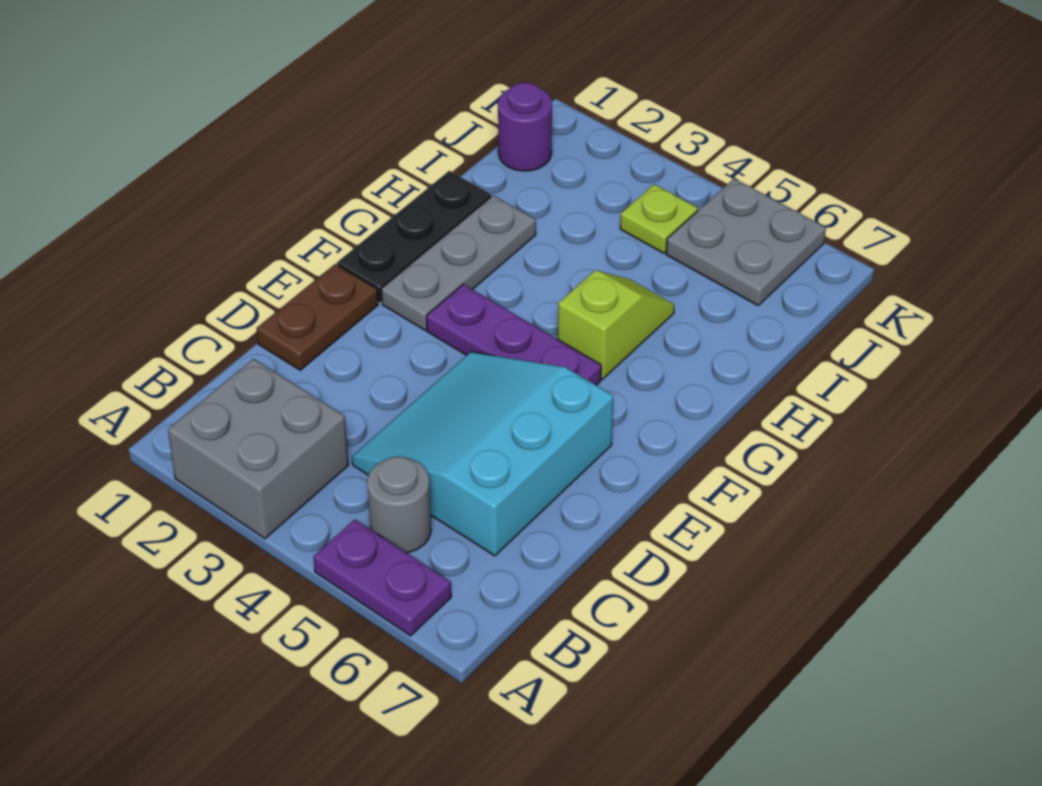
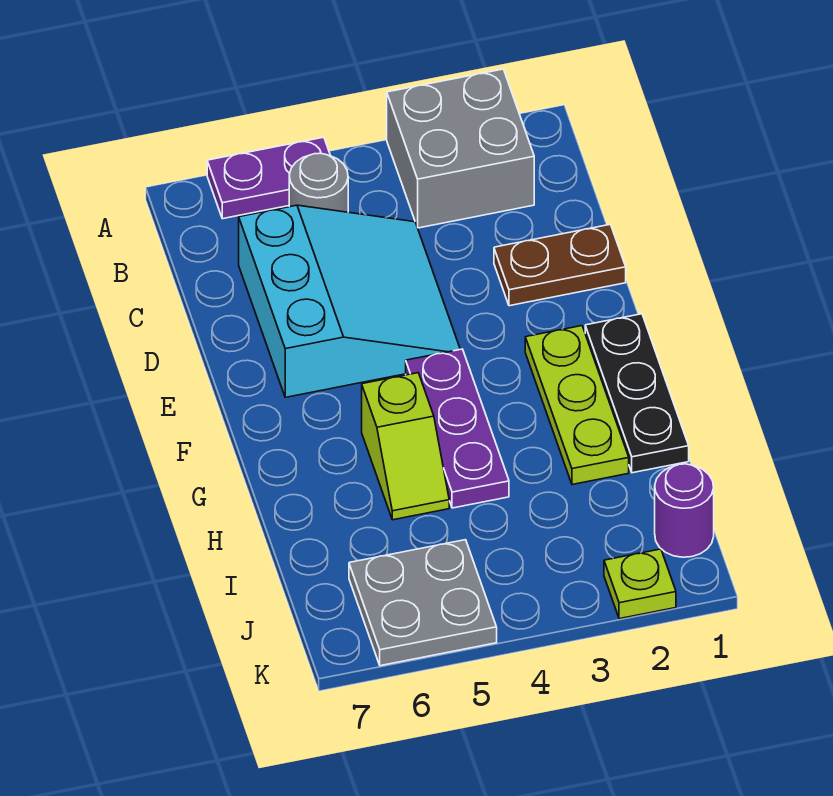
brown plate D1:E1 level 1 -> brown plate D1:D2 level 1
grey plate F2:H2 level 1 -> lime plate F2:H2 level 1
purple plate F3:F5 level 1 -> purple plate F4:H4 level 1
lime plate J4 level 1 -> lime plate K2 level 1

